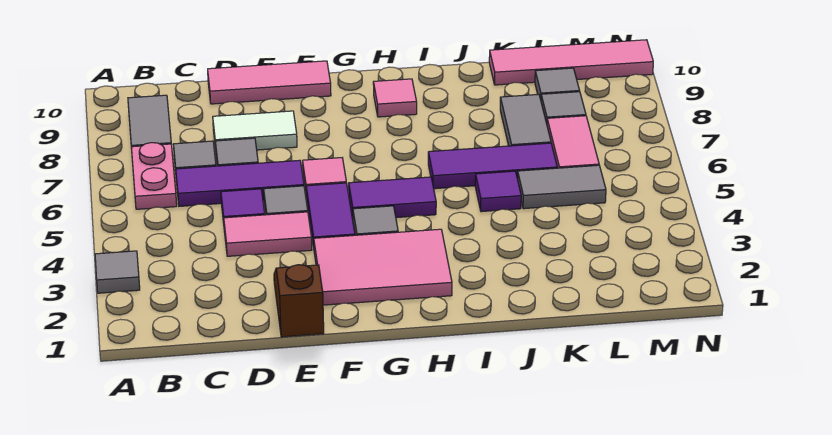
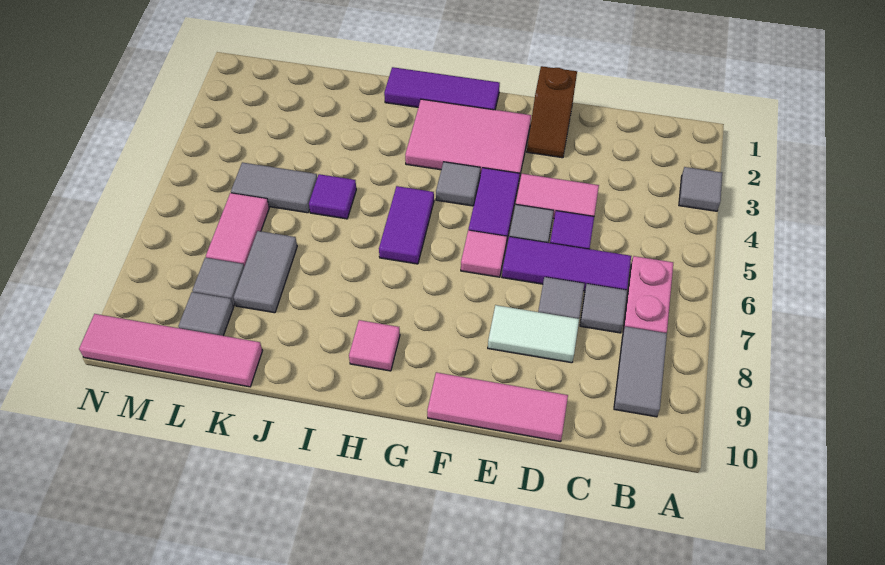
purple tile G5:H5 level 1 -> purple tile H5:H6 level 1
purple tile I6:K6 level 1 -> purple tile G1:I1 level 1

